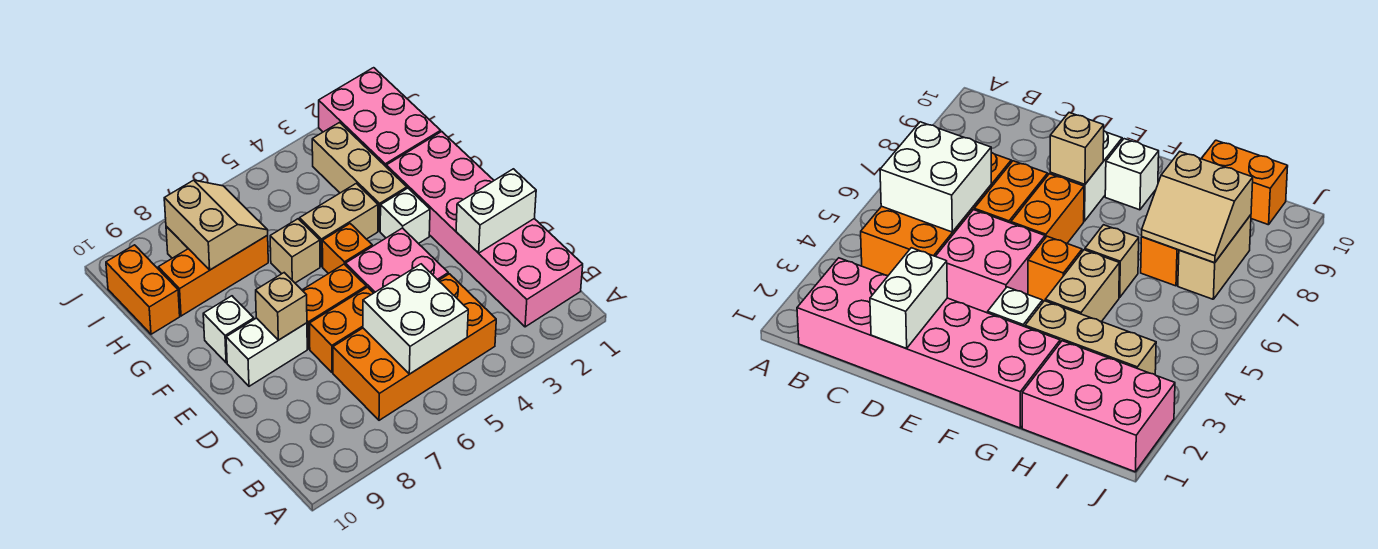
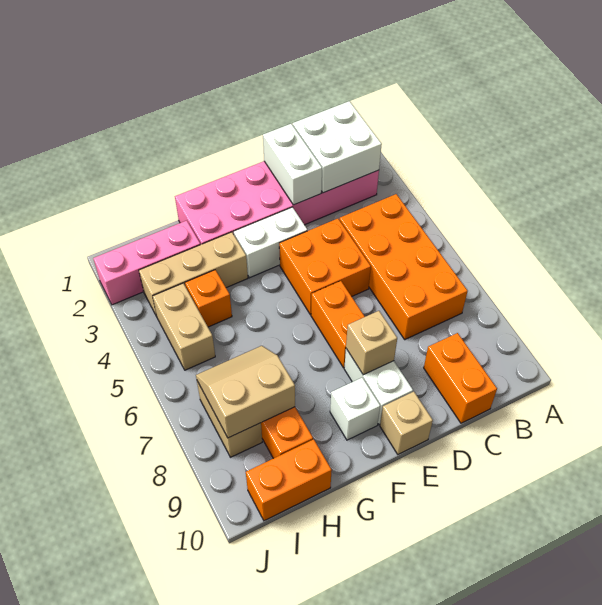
white brick B5:C6 level 2 -> white brick B1:C2 level 2
pink brick D4:E5 level 1 -> orange brick D4:E5 level 1
orange brick D6:D7 level 1 -> orange brick C9:C10 level 1
white brick F3 level 1 -> white brick E3:F3 level 1
orange brick F5 level 1 -> orange brick H4 level 1
tan brick G4:G5 level 1 -> tan brick I4:I5 level 1
tan brick G6 level 1 -> tan brick E10 level 1
pink brick H1:J2 level 1 -> pink brick H2:J2 level 1

